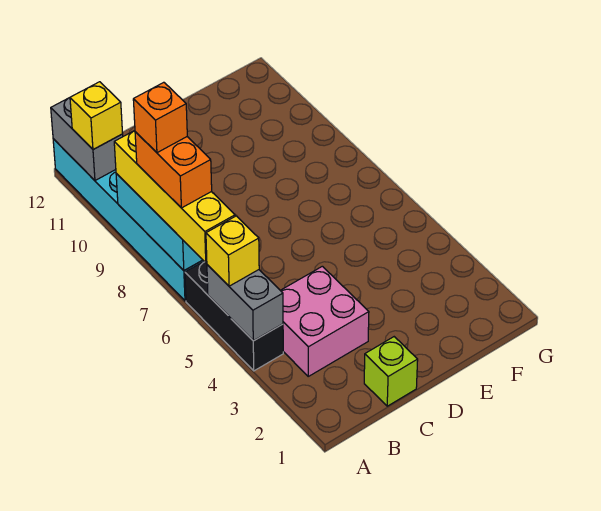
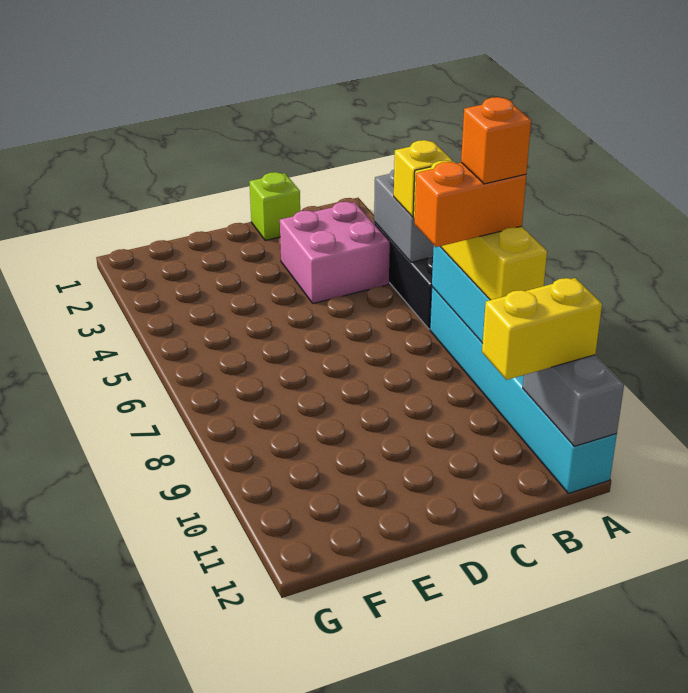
orange brick A7:A8 level 4 -> orange brick A8:B8 level 4
yellow brick A11 level 3 -> yellow brick A11:B11 level 3

